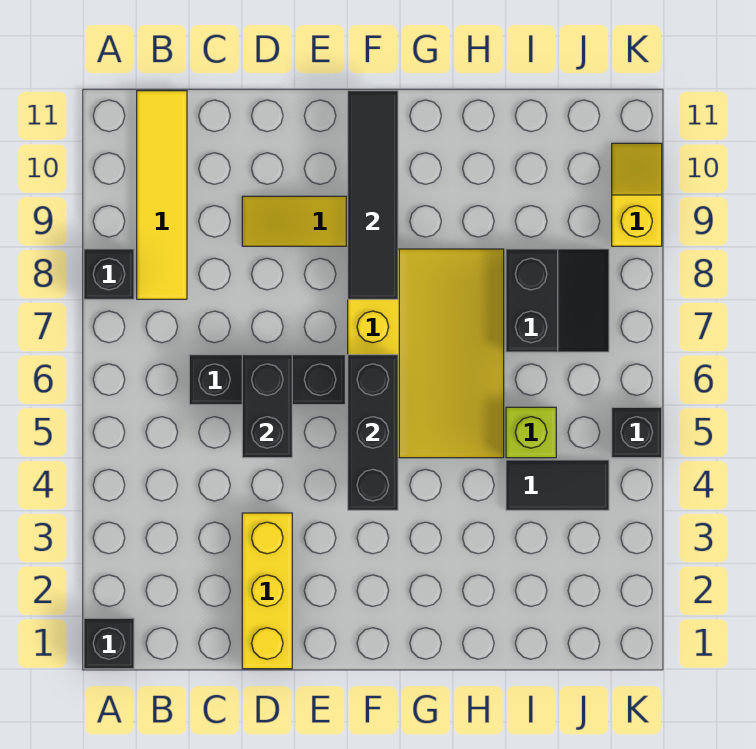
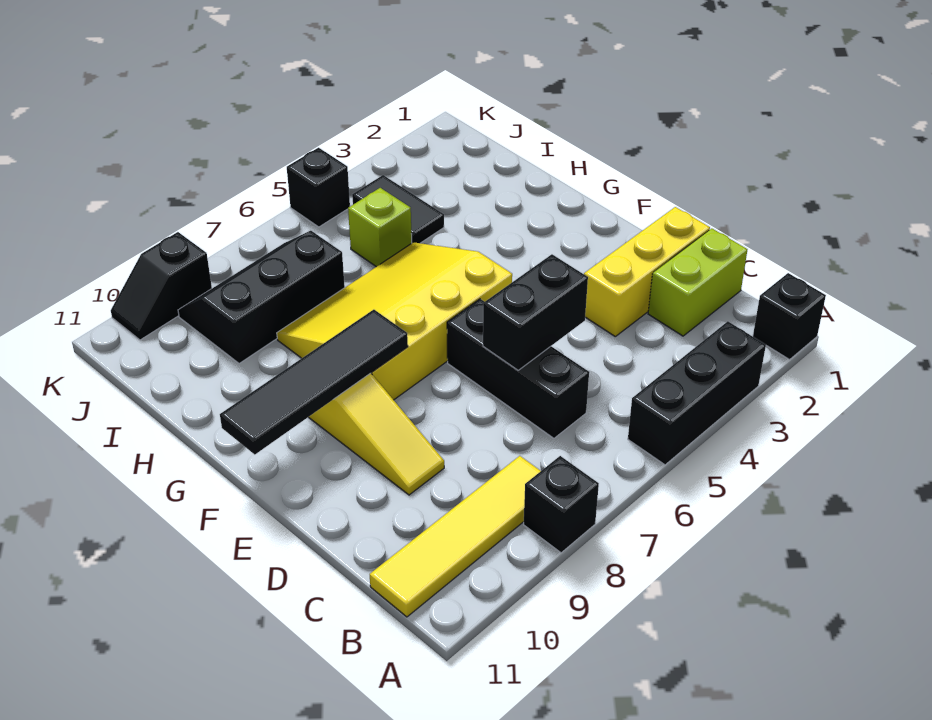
none -> lime brick C1:C2 level 1
black brick F4:F6 level 2 -> black brick A3:A5 level 1
black slope I7:J8 level 1 top I -> black slope I7:J9 level 1 top I
yellow slope K9:K10 level 1 top 9 -> black slope K9:K10 level 1 top 9

